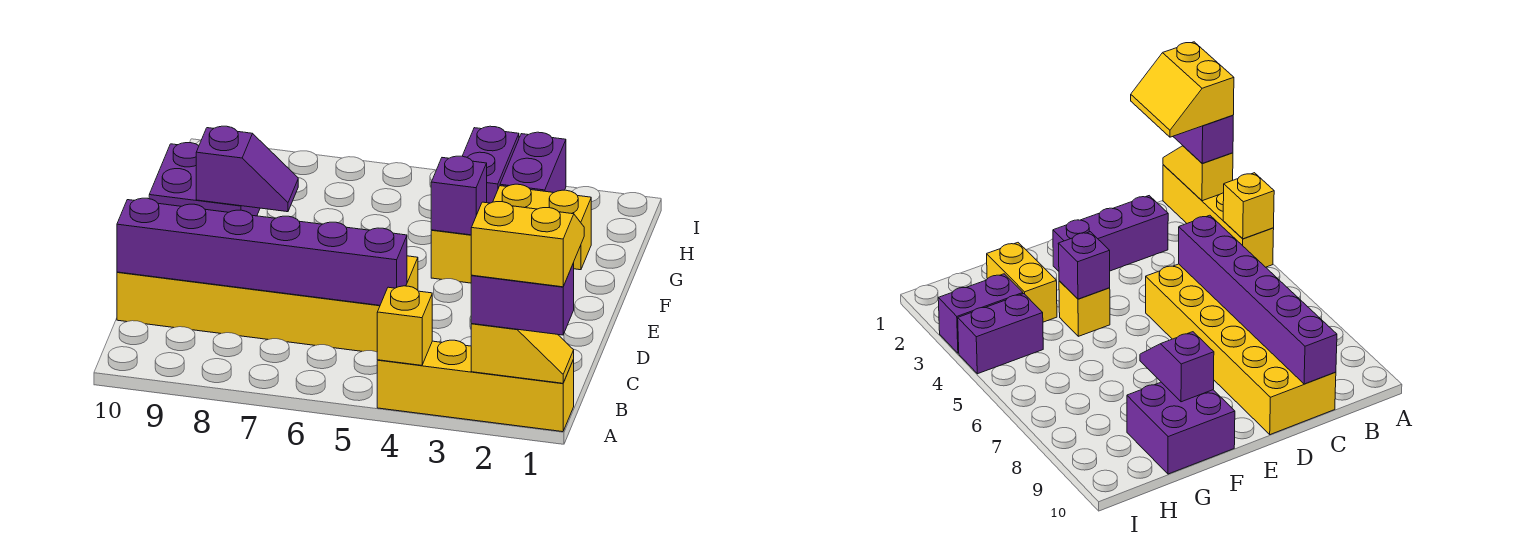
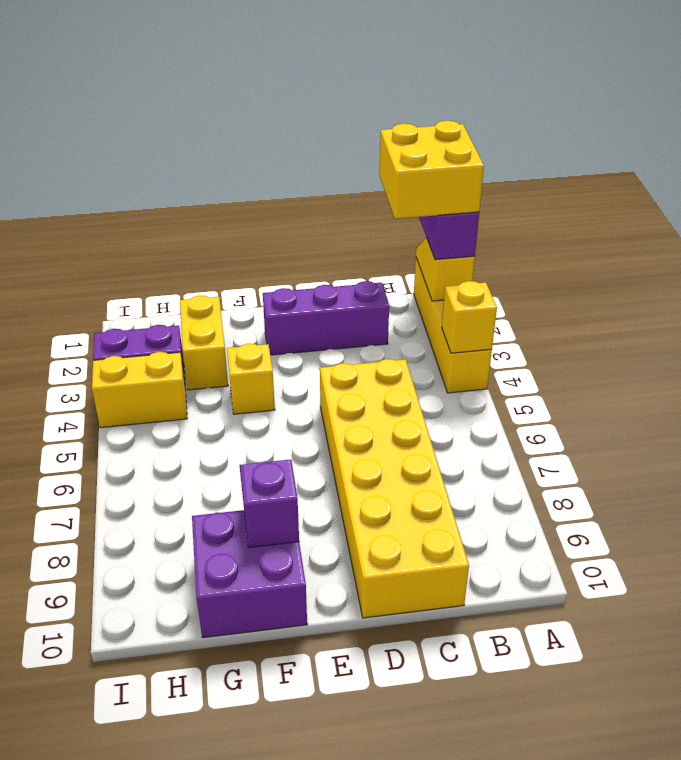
yellow slope A1:B2 level 4 top A -> yellow brick A1:B2 level 4
purple brick C5:C10 level 2 -> none
purple brick F4 level 2 -> none
purple brick H4:I4 level 1 -> yellow brick H4:I4 level 1

